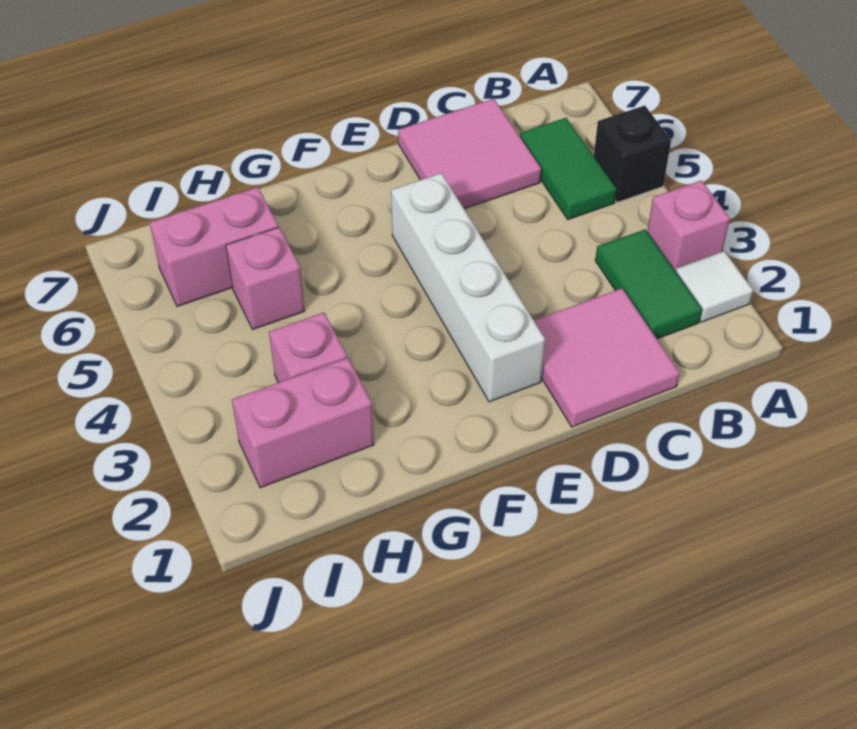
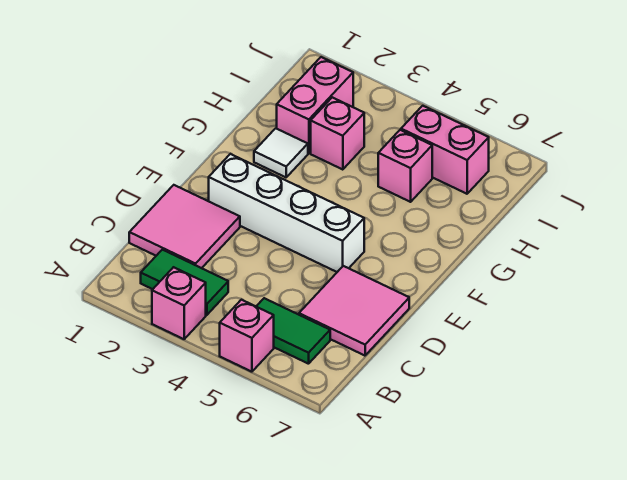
white tile A2 level 1 -> white tile G2 level 1
black brick A5 level 1 -> pink brick A5 level 1
pink brick H6:I6 level 1 -> pink brick I5:I6 level 1

